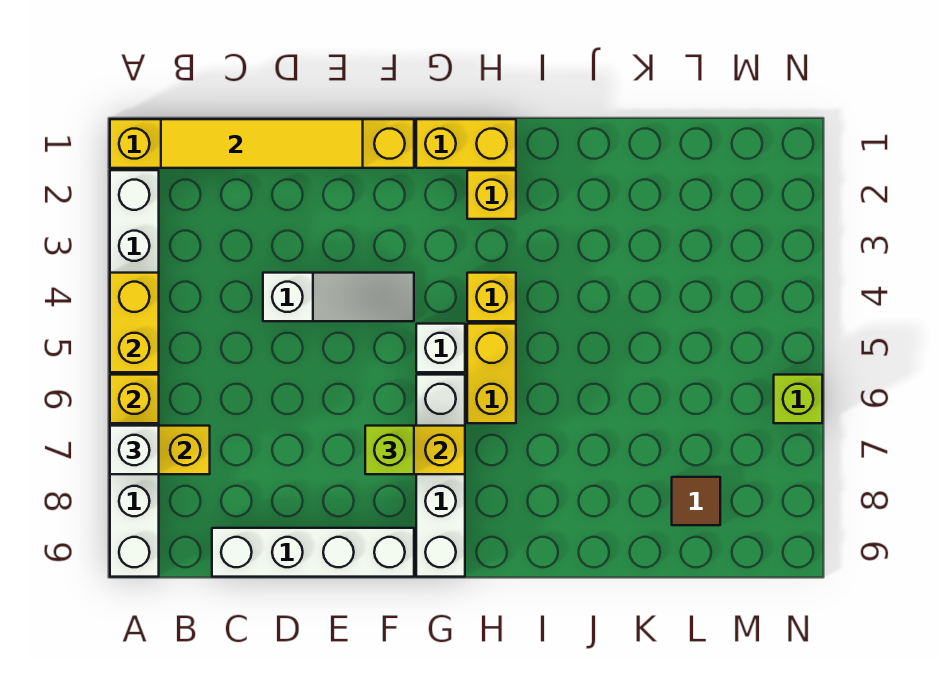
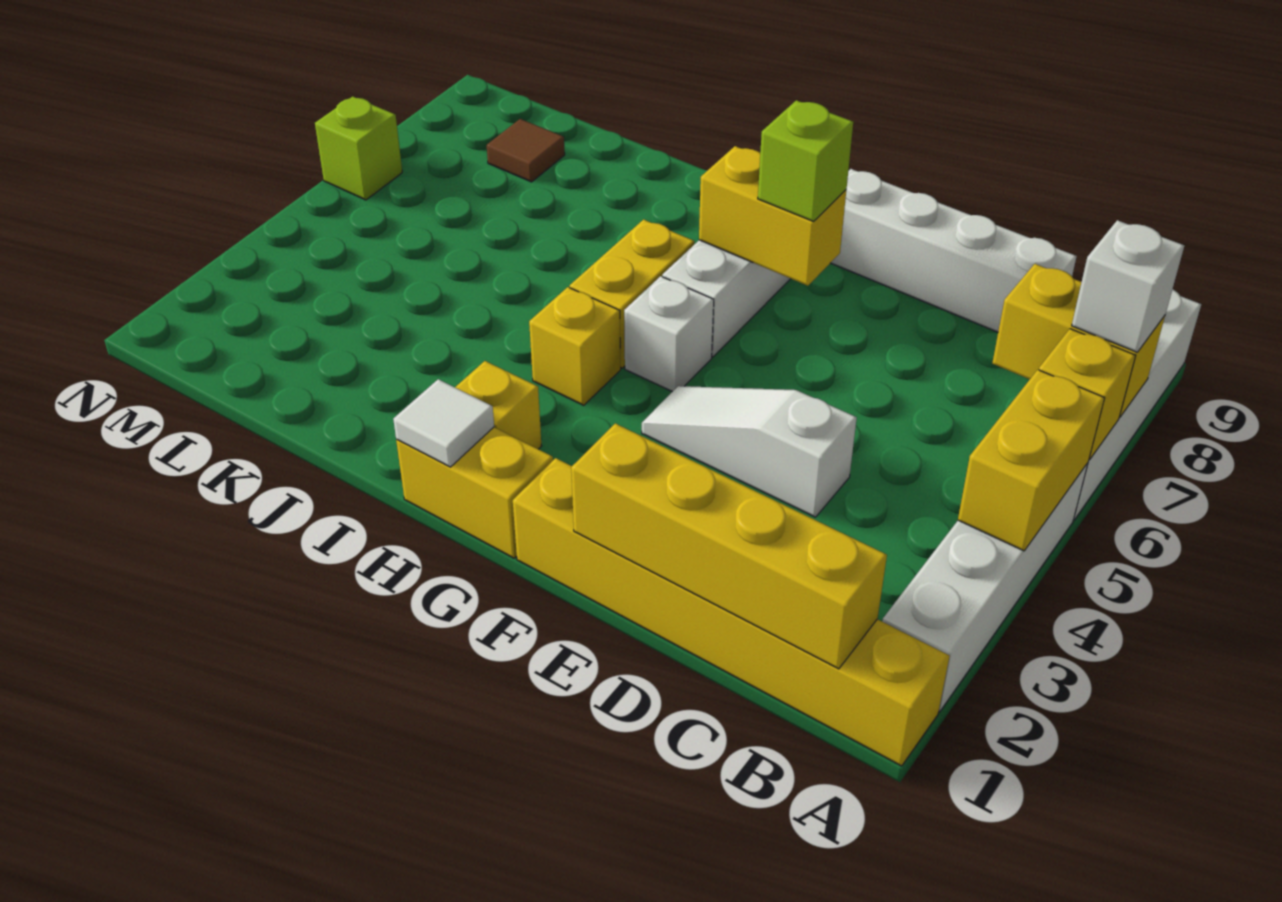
yellow tile B1:E1 level 2 -> yellow brick B1:E1 level 2
none -> white tile H1 level 2

